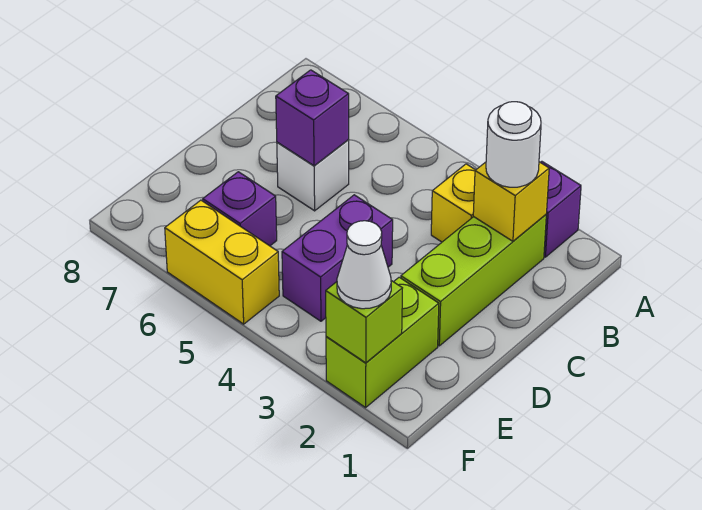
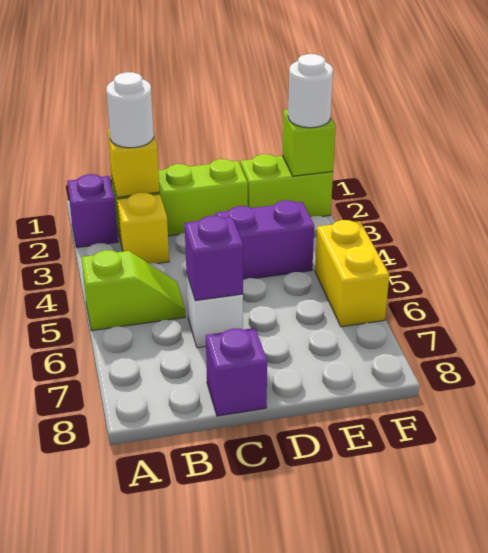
none -> lime slope A5:B5 level 1 top A
purple brick E6 level 1 -> purple brick C8 level 1
white cone F2 level 3 -> white round brick F2 level 3

